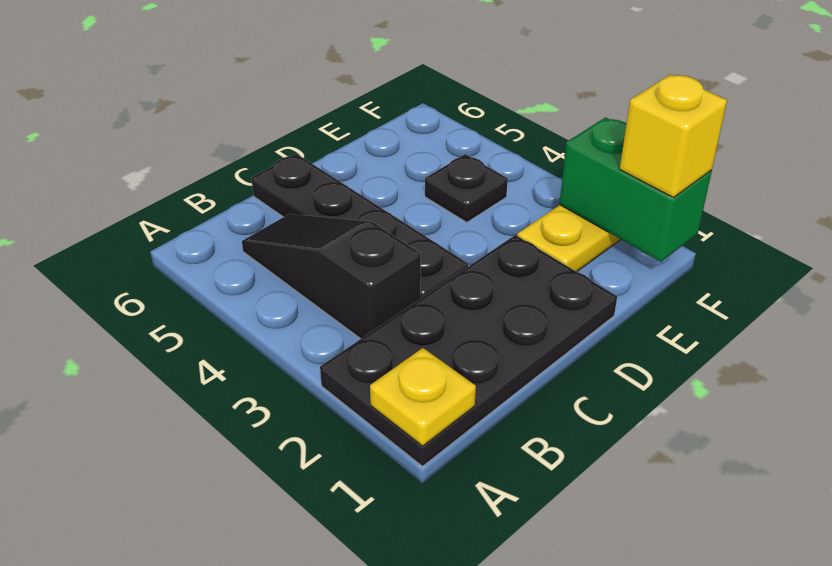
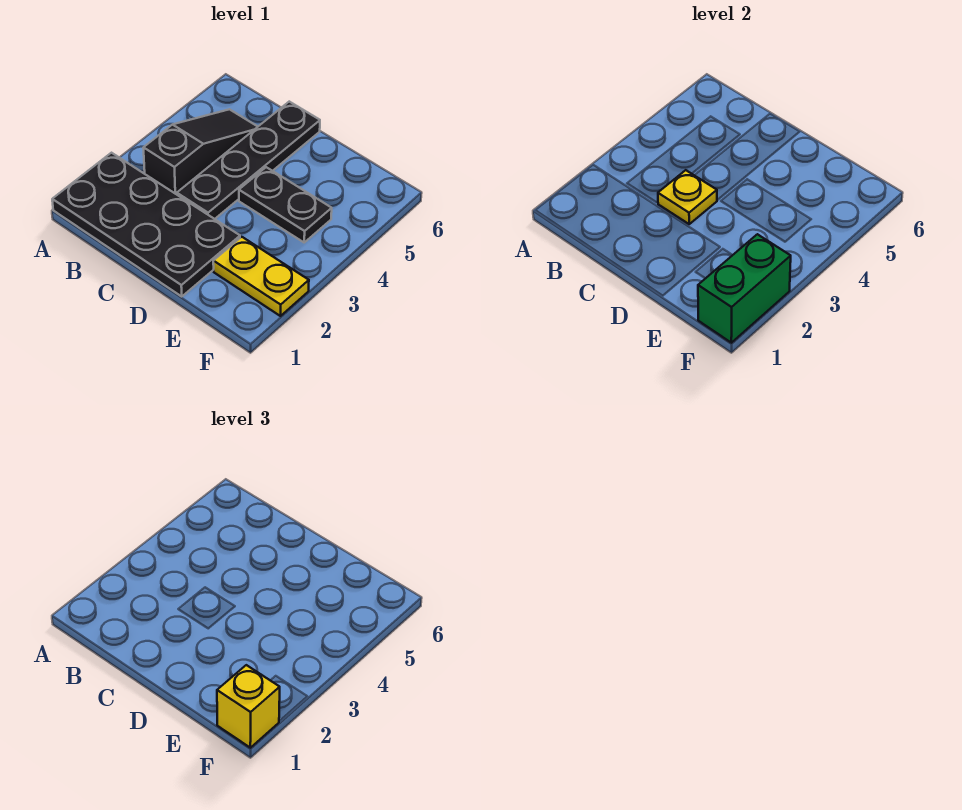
yellow plate A1 level 2 -> yellow plate C3 level 2
black plate E4 level 1 -> black plate D4:E4 level 1

